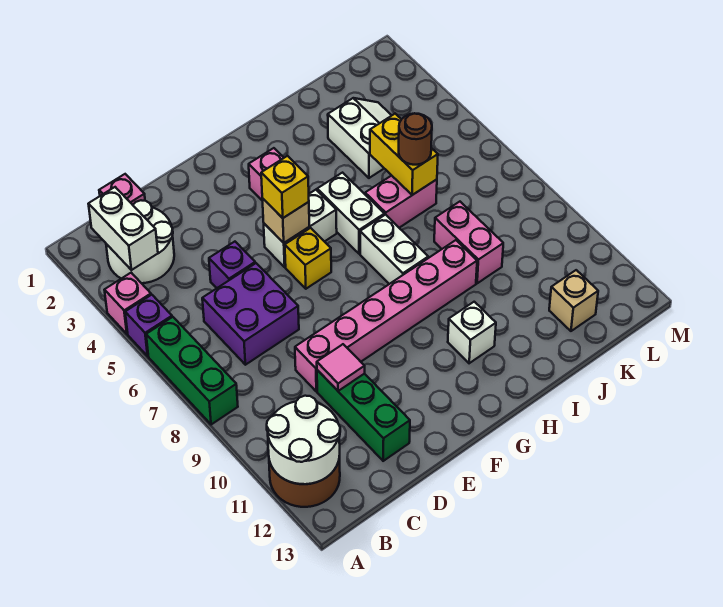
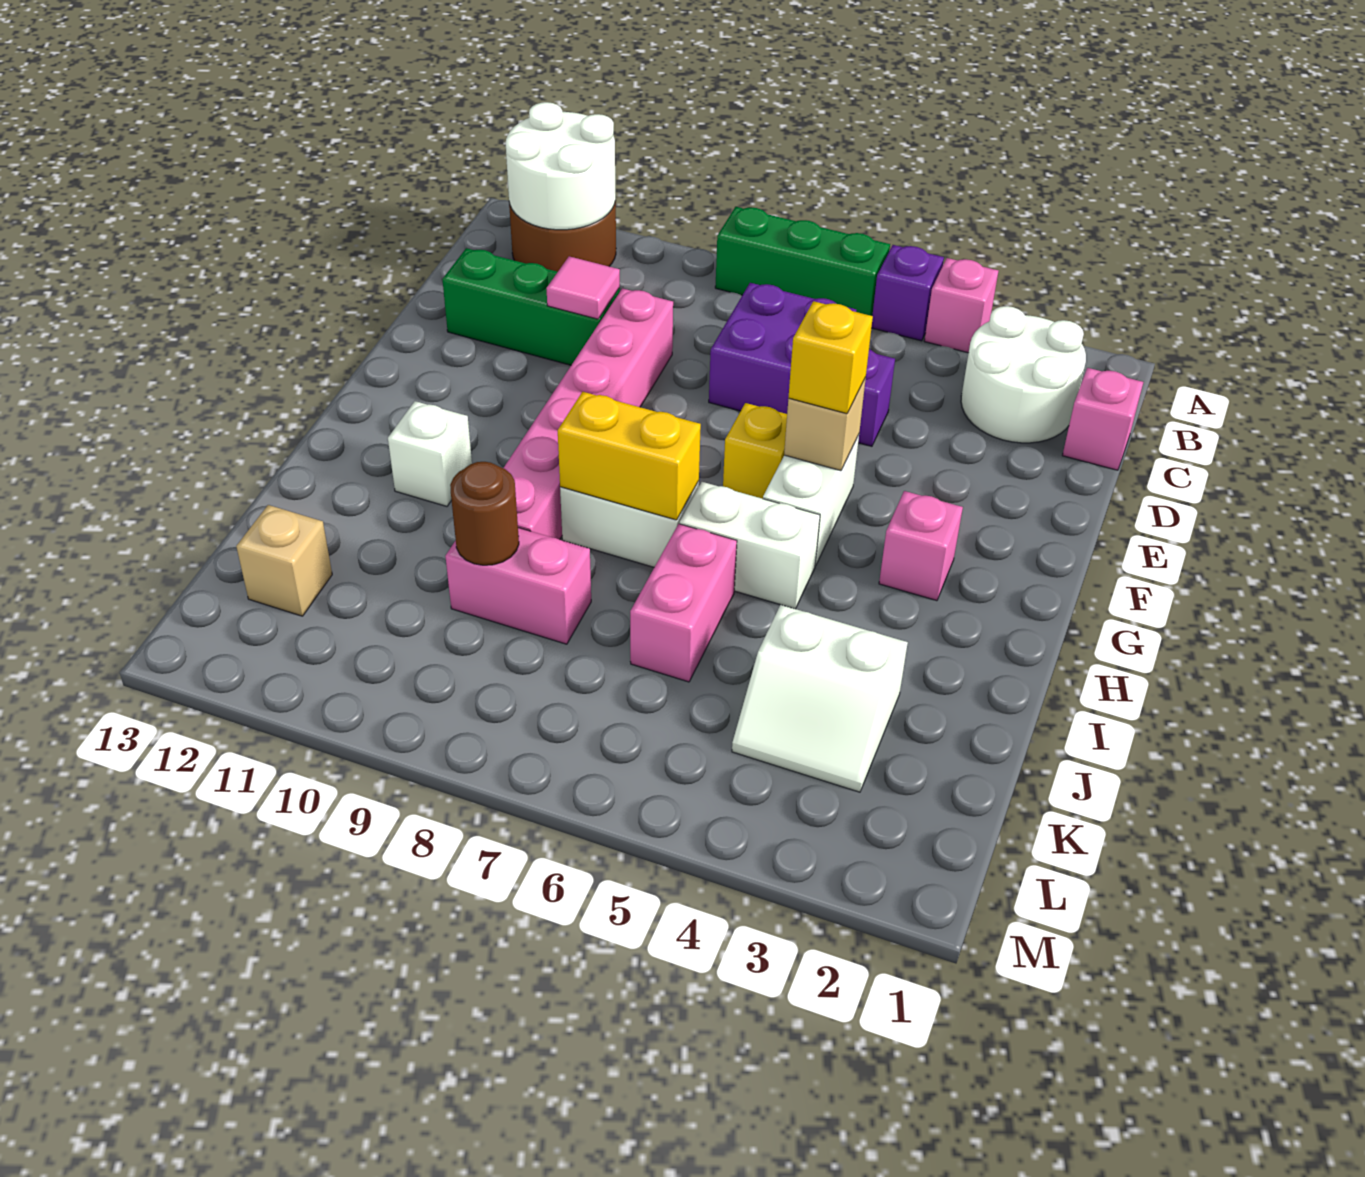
white brick B2:B3 level 2 -> none
yellow brick J5:J6 level 2 -> yellow brick H7:H8 level 2
brown round brick J6 level 3 -> brown round brick J9 level 2

